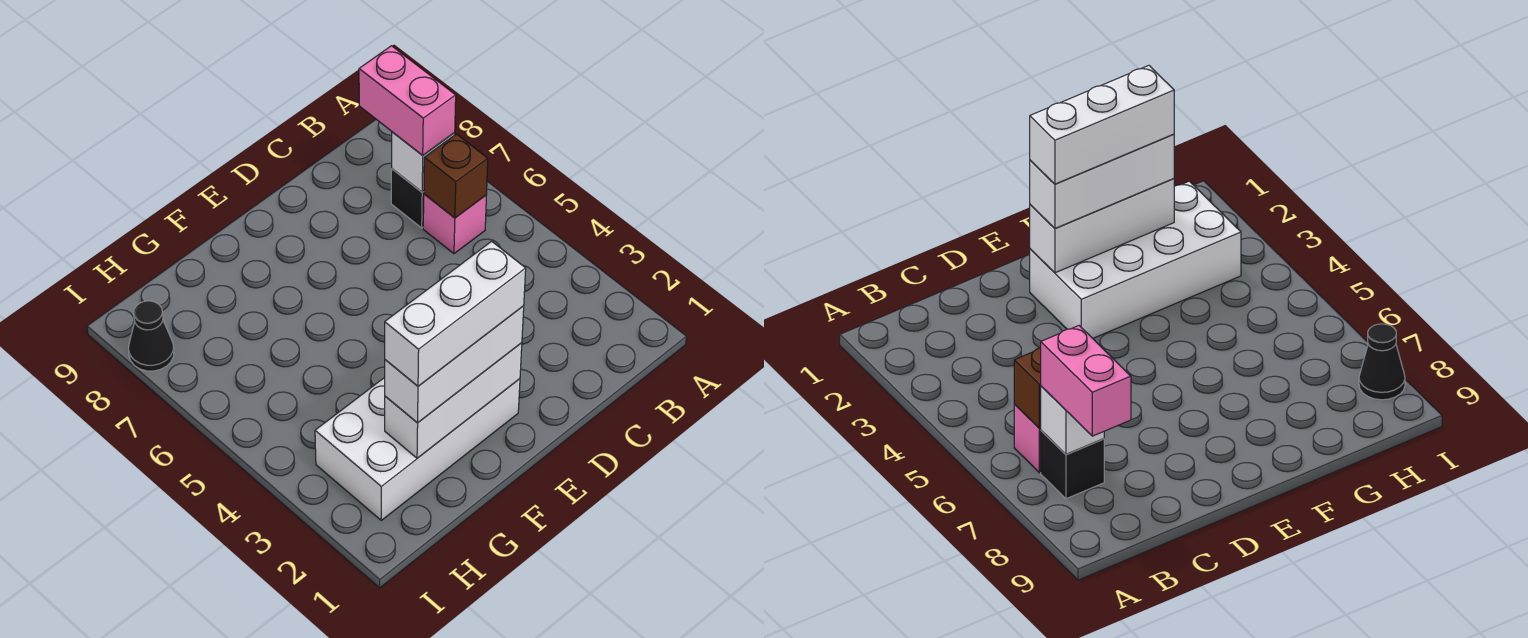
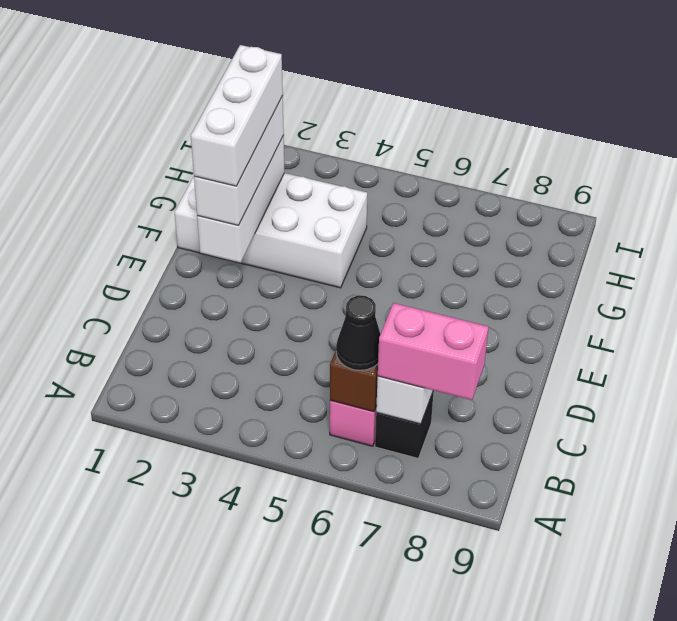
white brick E2:H3 level 1 -> white brick F1:G4 level 1
black cone I8 level 1 -> black cone B6 level 3

